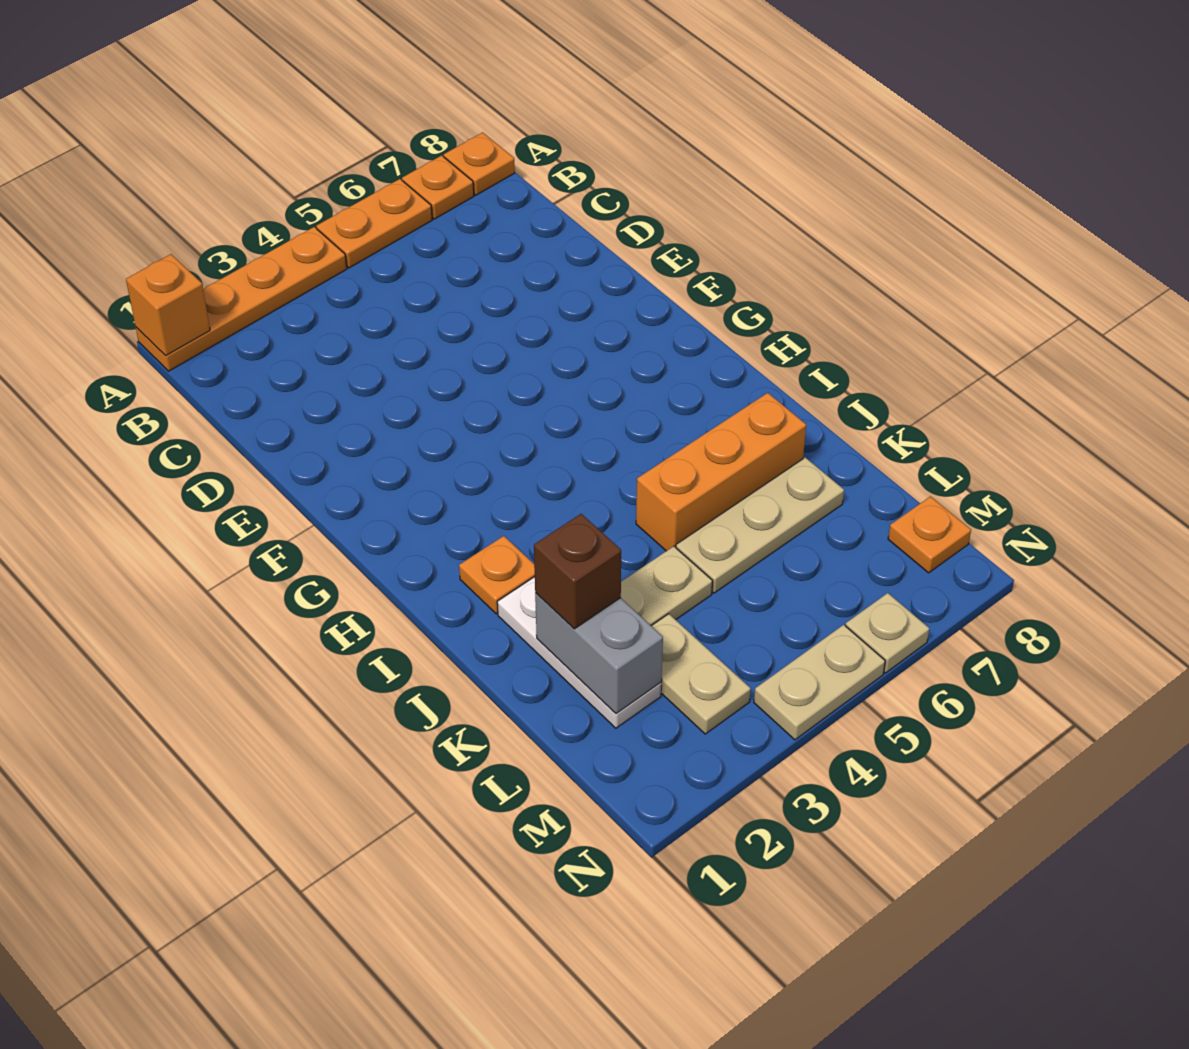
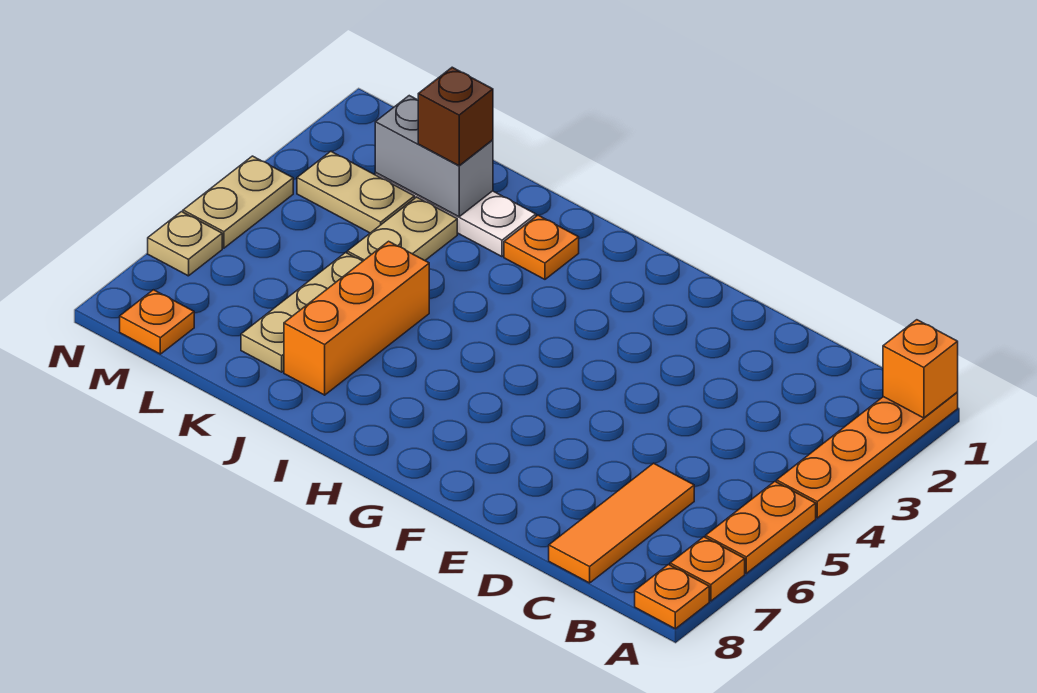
none -> orange tile C6:C8 level 1

